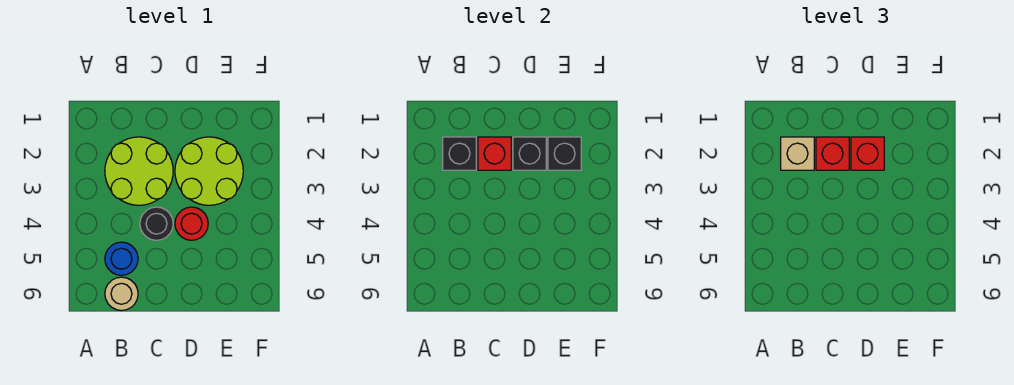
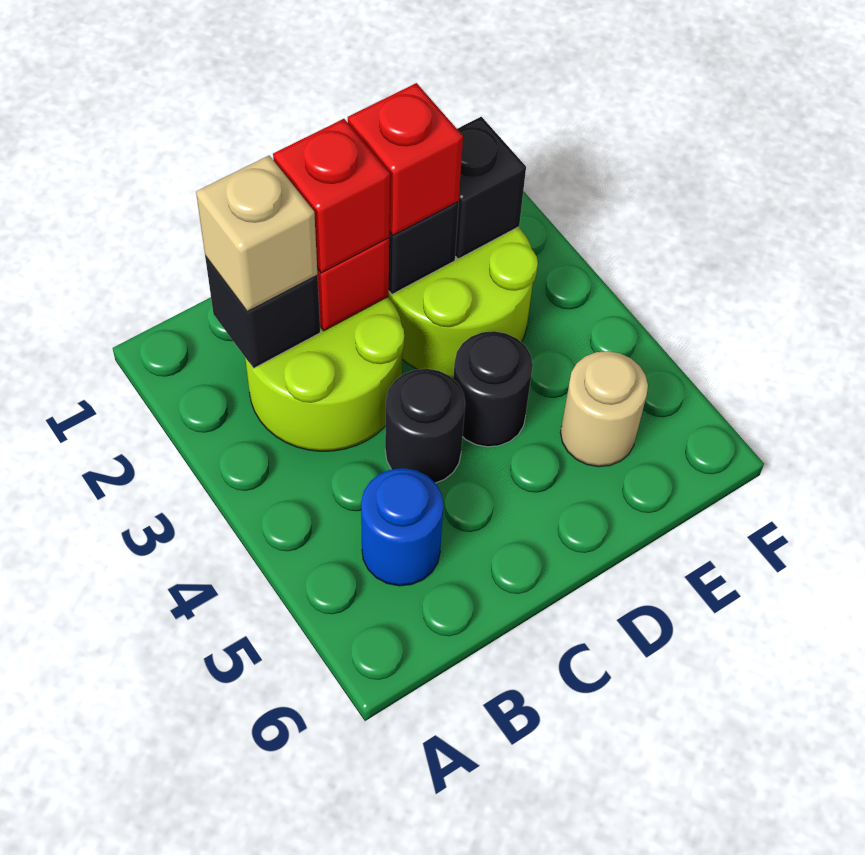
tan round brick B6 level 1 -> tan round brick E5 level 1
red round brick D4 level 1 -> black round brick D4 level 1

